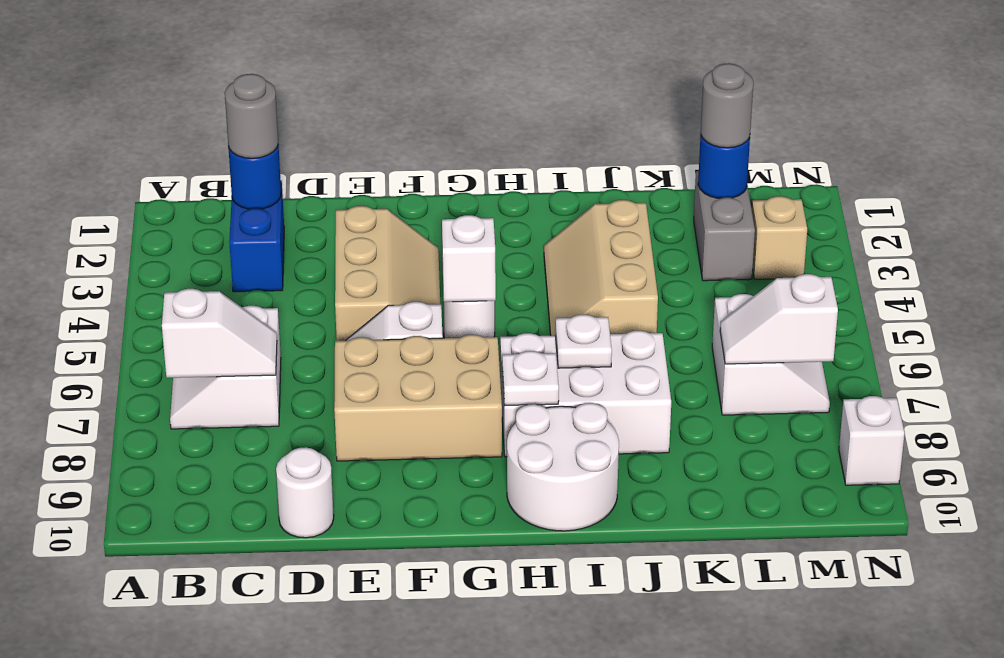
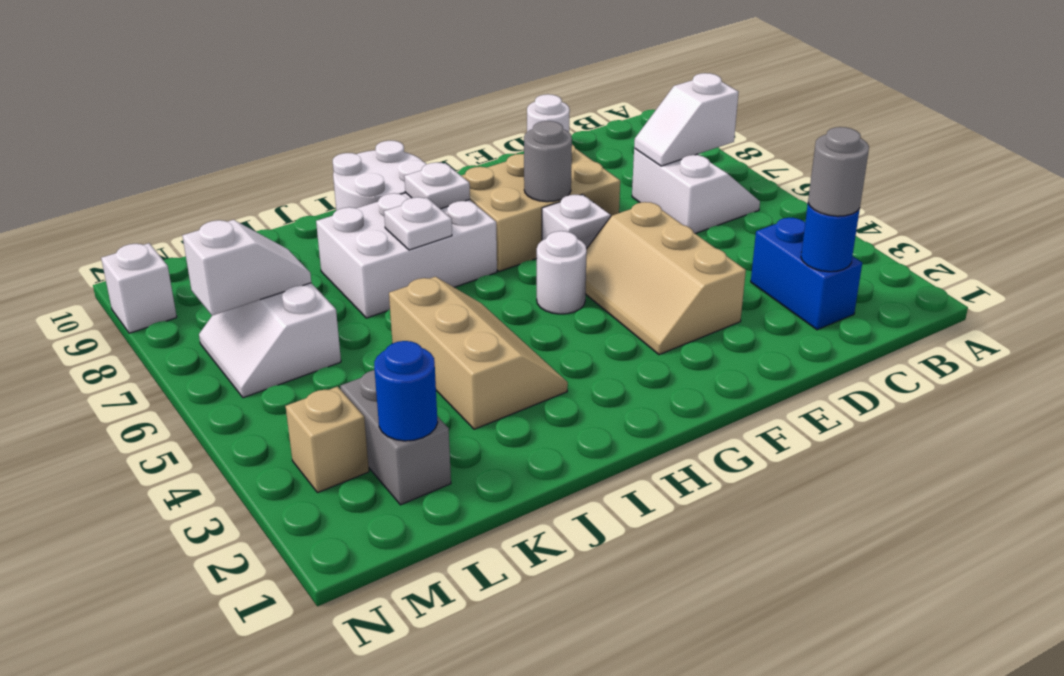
white brick G5 level 2 -> none
grey round brick L2 level 3 -> grey round brick F7 level 2

